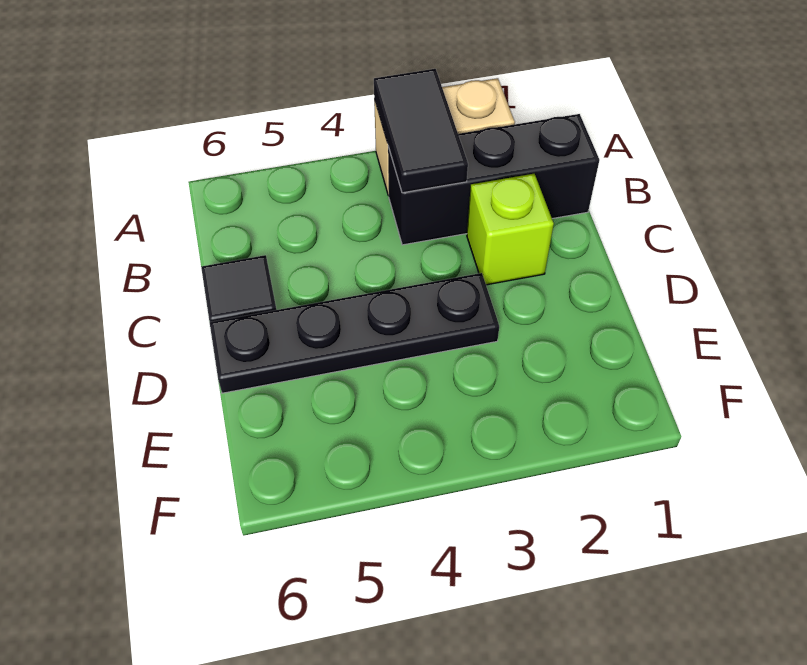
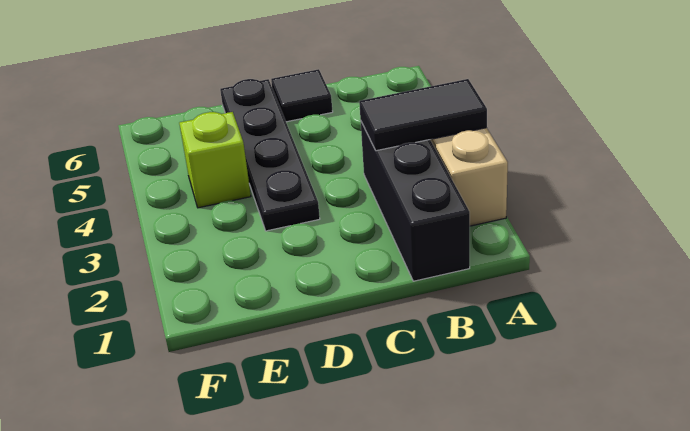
lime brick C2 level 1 -> lime brick E4 level 1

